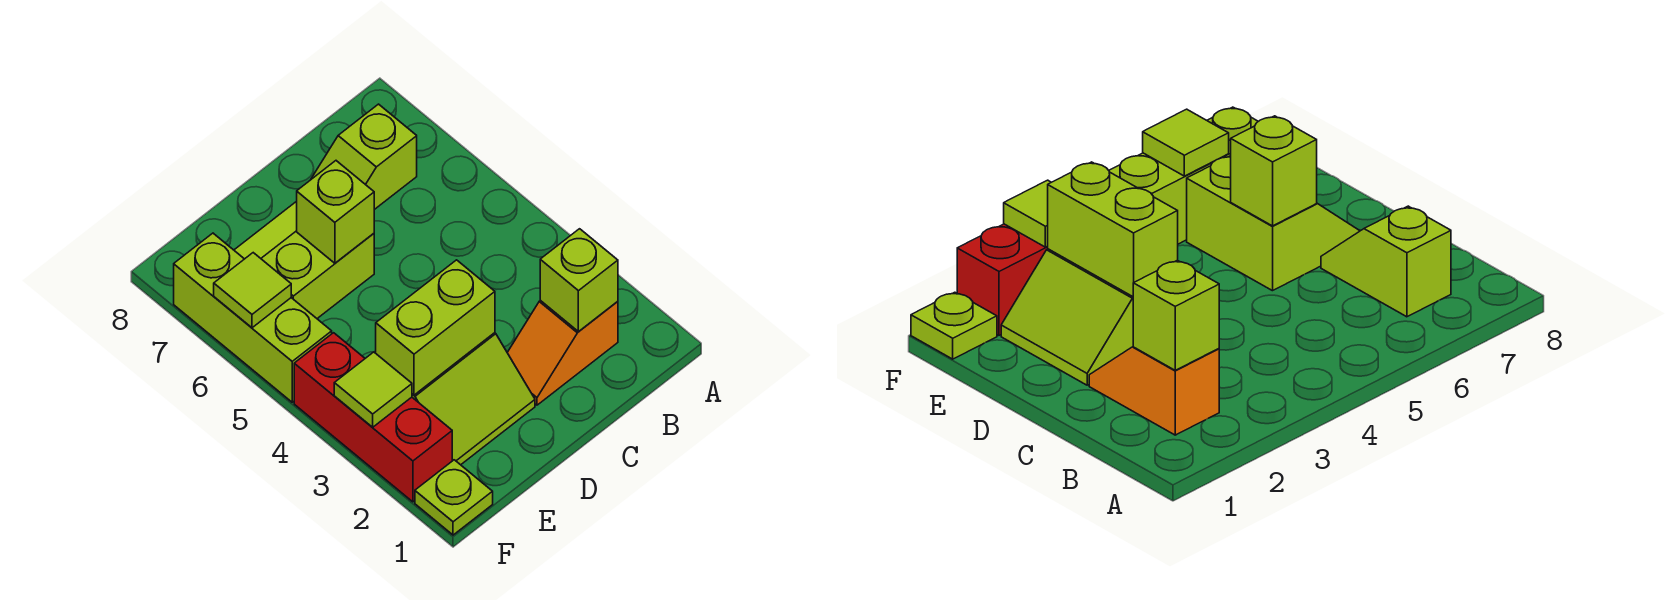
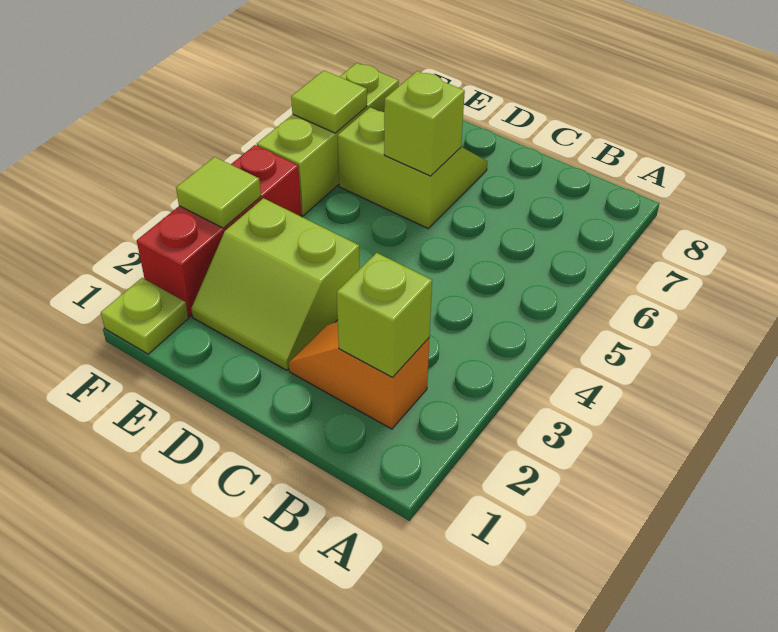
lime slope B7:C7 level 1 top B -> none
lime brick D3:E3 level 2 -> none

